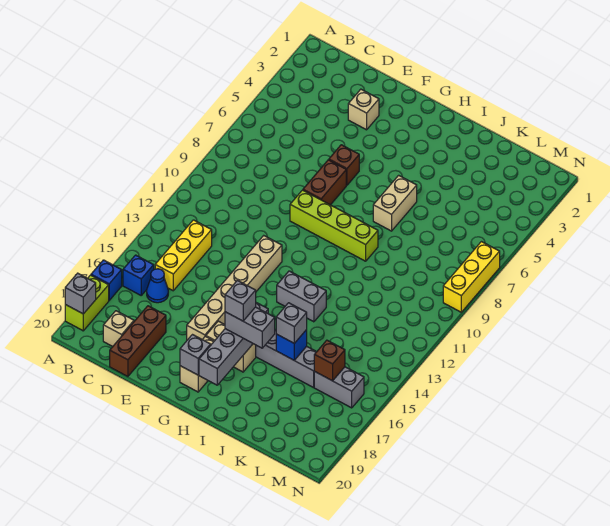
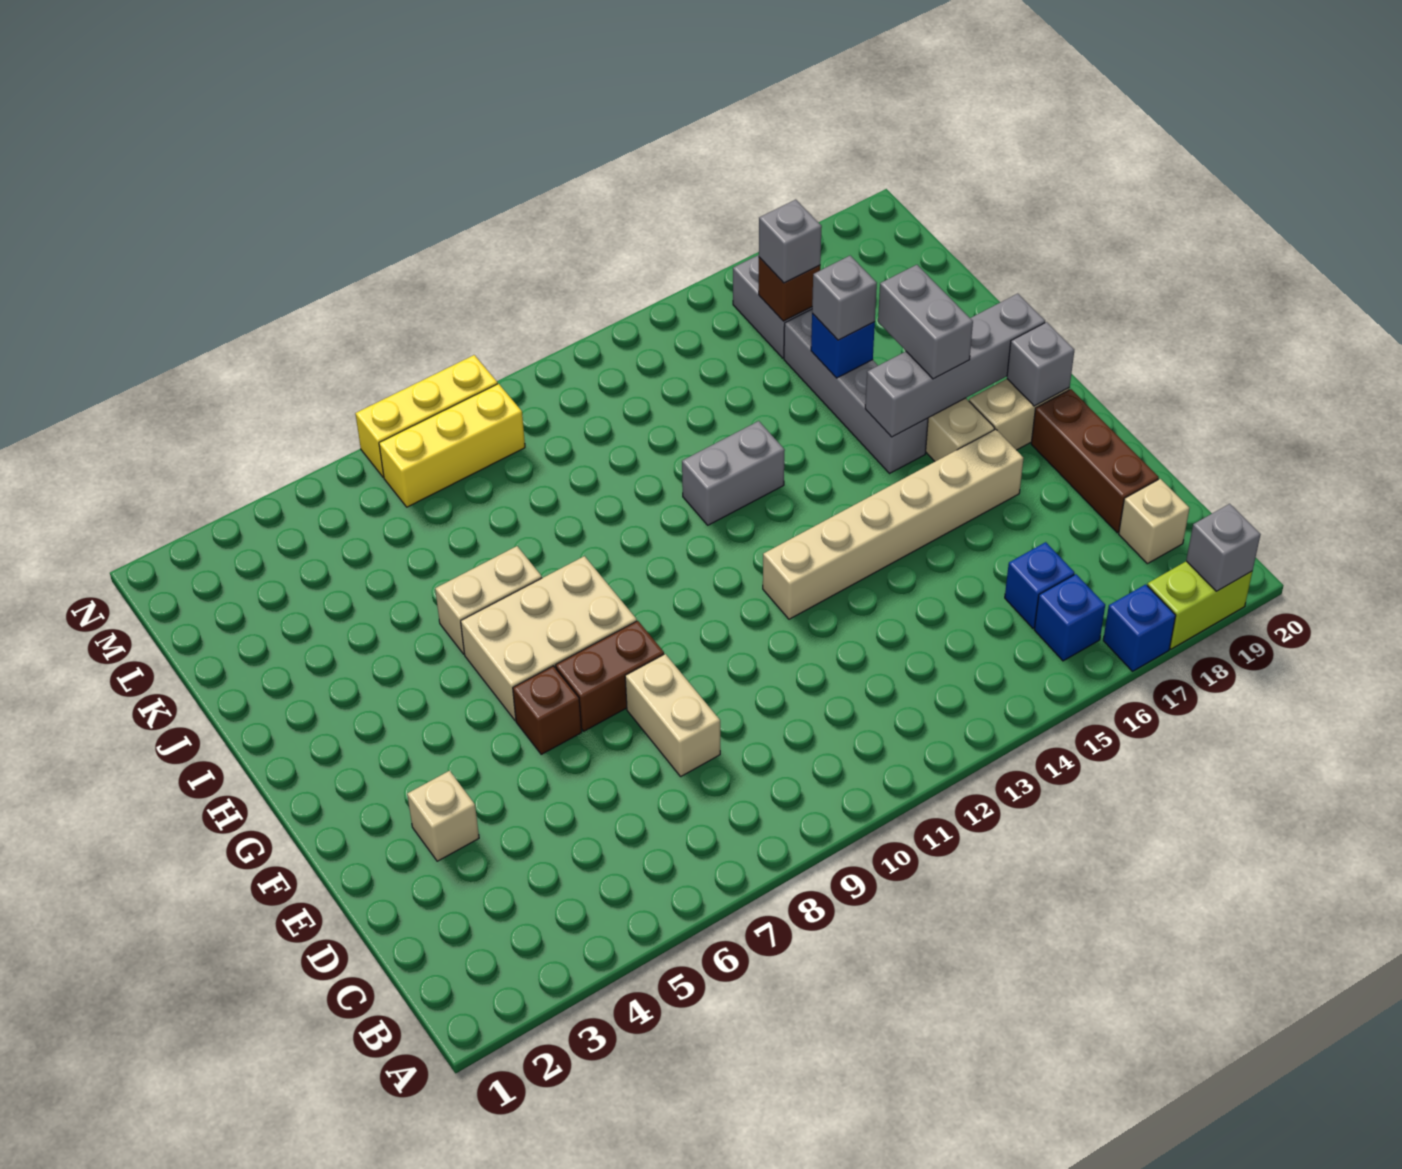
yellow brick C13:C15 level 1 -> yellow brick M7:M9 level 1
blue cone C16 level 1 -> blue brick C16 level 1
none -> tan brick D8:E8 level 1
brown brick D18:D20 level 1 -> brown brick D19:F19 level 1
lime brick F9:I9 level 1 -> none
none -> tan brick G6:H8 level 1
grey brick H13:I13 level 1 -> grey brick I12:I13 level 1
grey brick H17 level 4 -> grey brick L16 level 3

